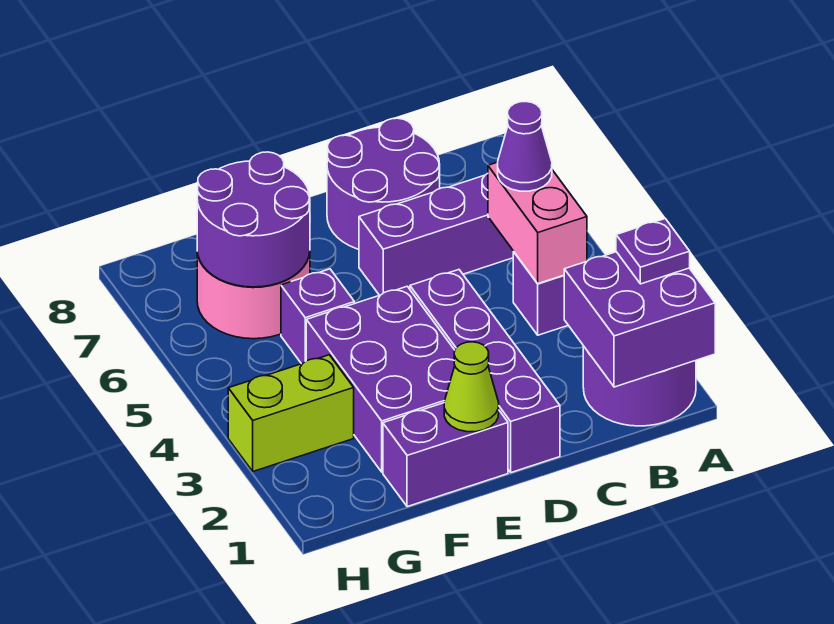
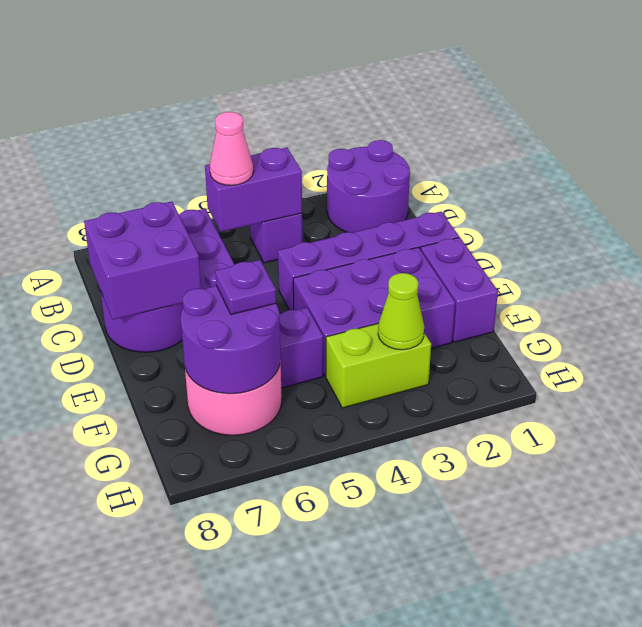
purple brick A1:B2 level 2 -> purple brick C7:D8 level 2
purple plate A2 level 3 -> purple plate F6 level 3
pink brick B4:B5 level 2 -> purple brick B4:B5 level 2
purple cone B5 level 3 -> pink cone B5 level 3
lime cone E1 level 2 -> lime cone G3 level 2
lime brick G3:H3 level 1 -> lime brick G3:G4 level 1

